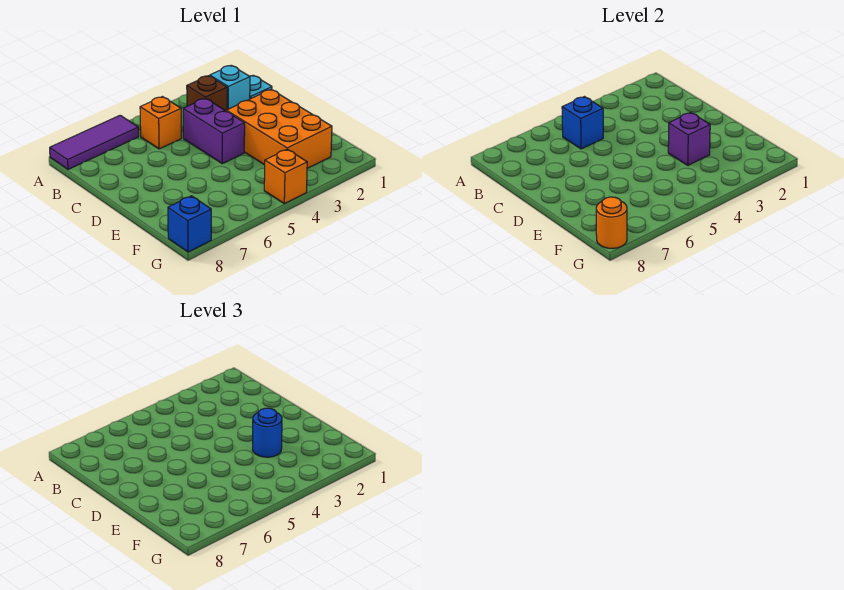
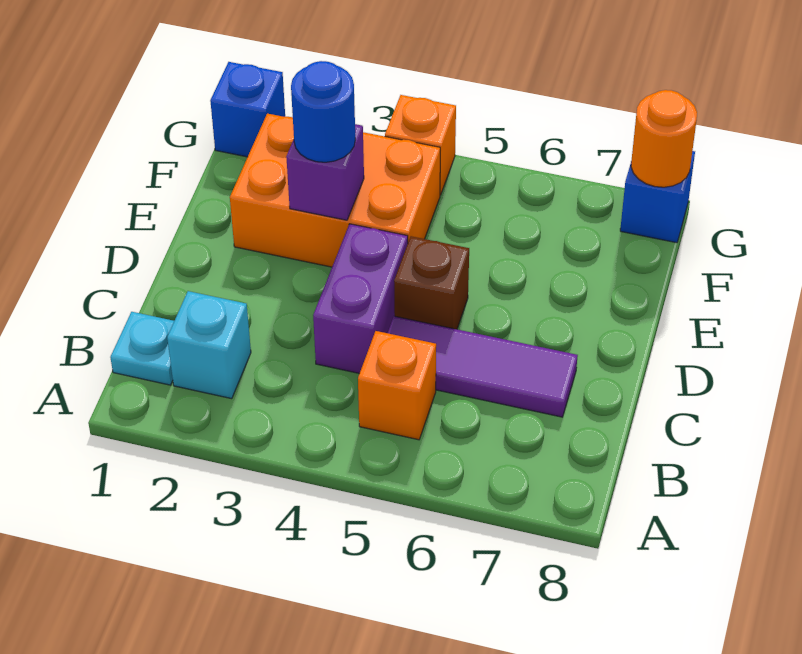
purple tile A6:A8 level 1 -> purple tile C5:C7 level 1
brown brick B3 level 1 -> brown brick D5 level 1
blue brick B5 level 2 -> blue brick G1 level 1
orange brick D2:F3 level 1 -> orange brick E2:F4 level 1

